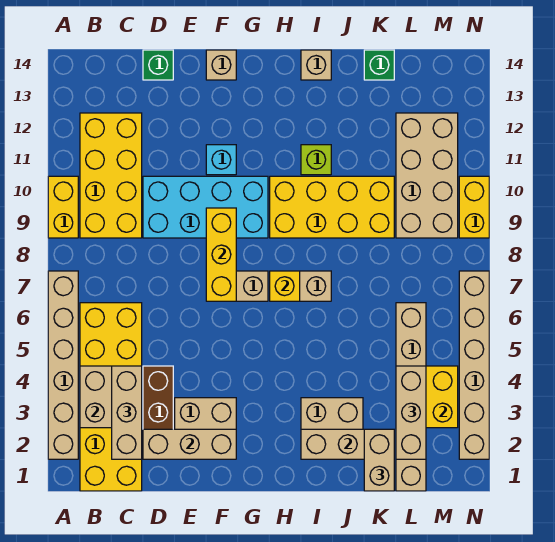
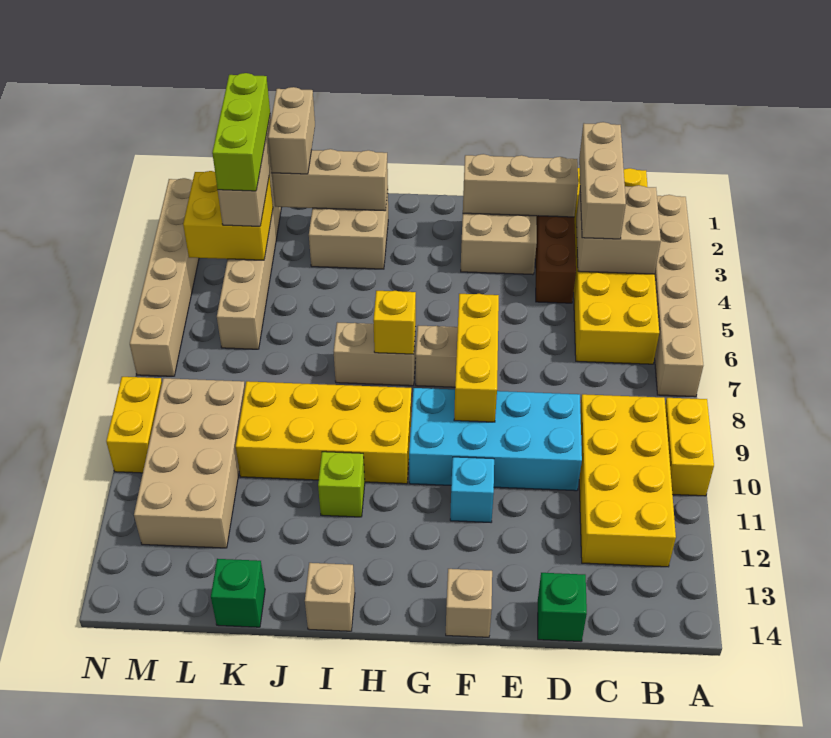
none -> lime brick L2:L4 level 4

